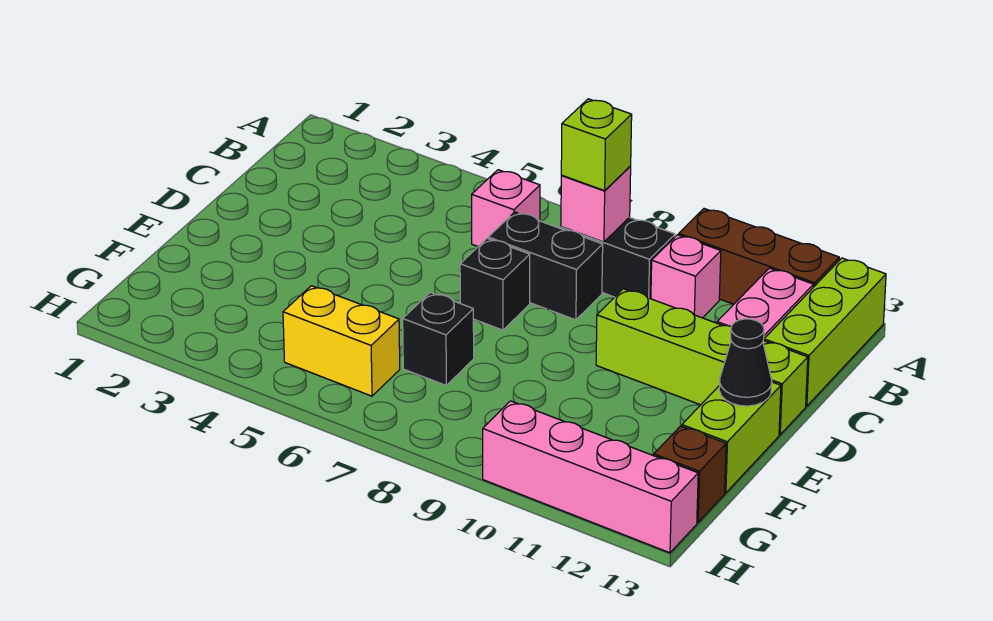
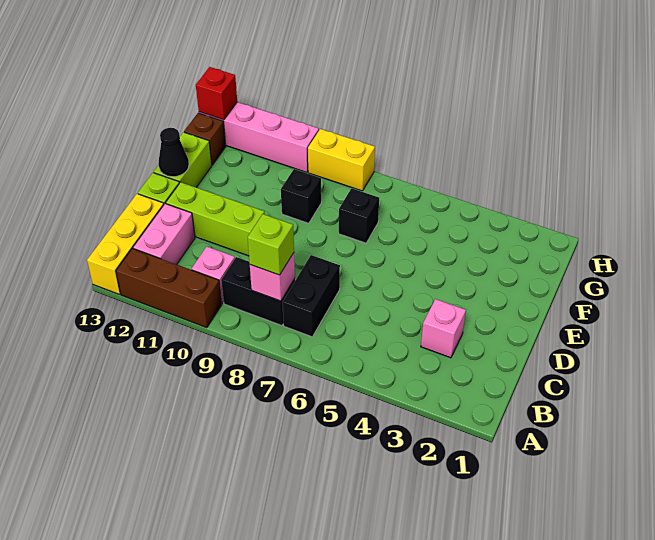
lime brick A13:C13 level 1 -> yellow brick A13:C13 level 1
pink brick B6 level 1 -> pink brick C3 level 1
black brick C7:C8 level 1 -> black brick B7:C7 level 1
black brick D7 level 1 -> black brick F9 level 1
yellow brick G5:G6 level 1 -> yellow brick H8:H9 level 1
none -> red brick H13 level 2

